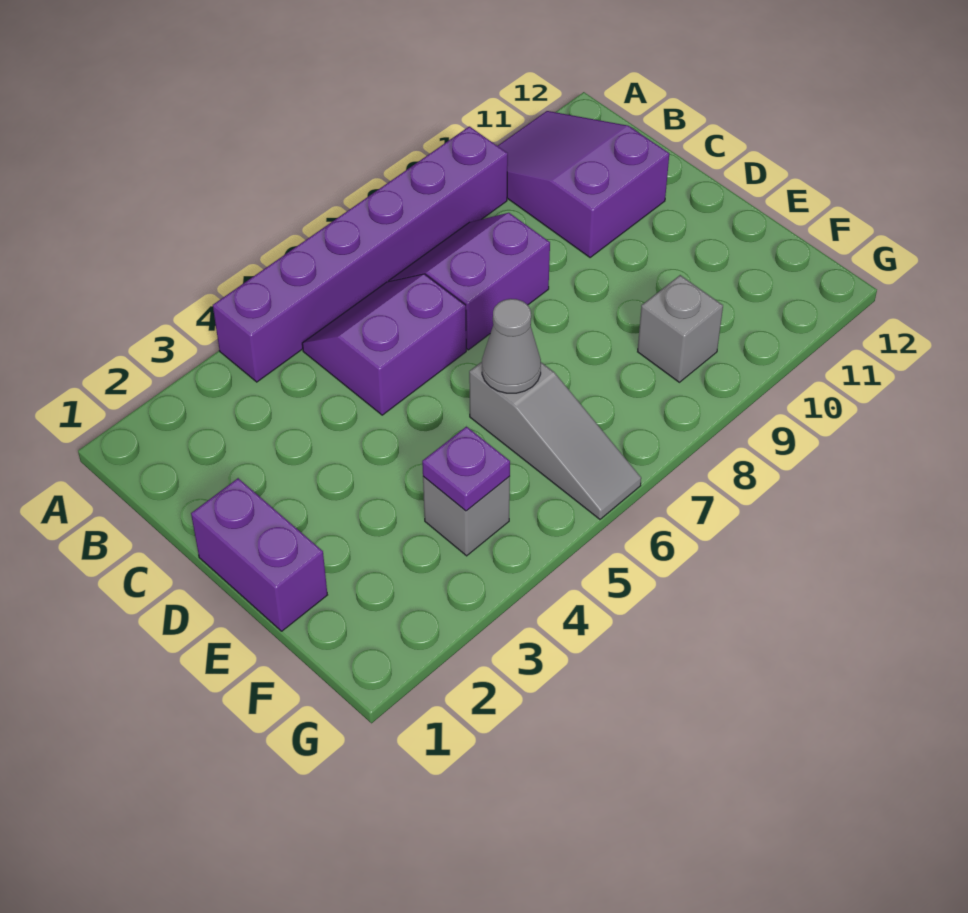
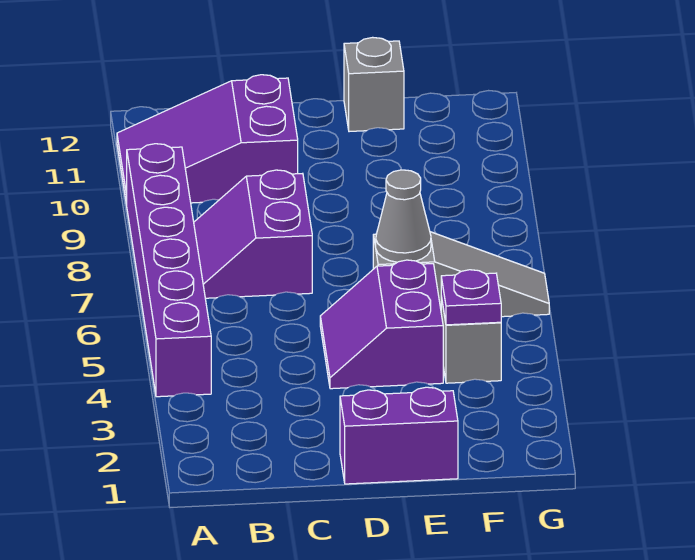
purple slope B5:C6 level 1 top C -> purple slope D4:E5 level 1 top E
grey brick F9 level 1 -> grey brick E12 level 1

